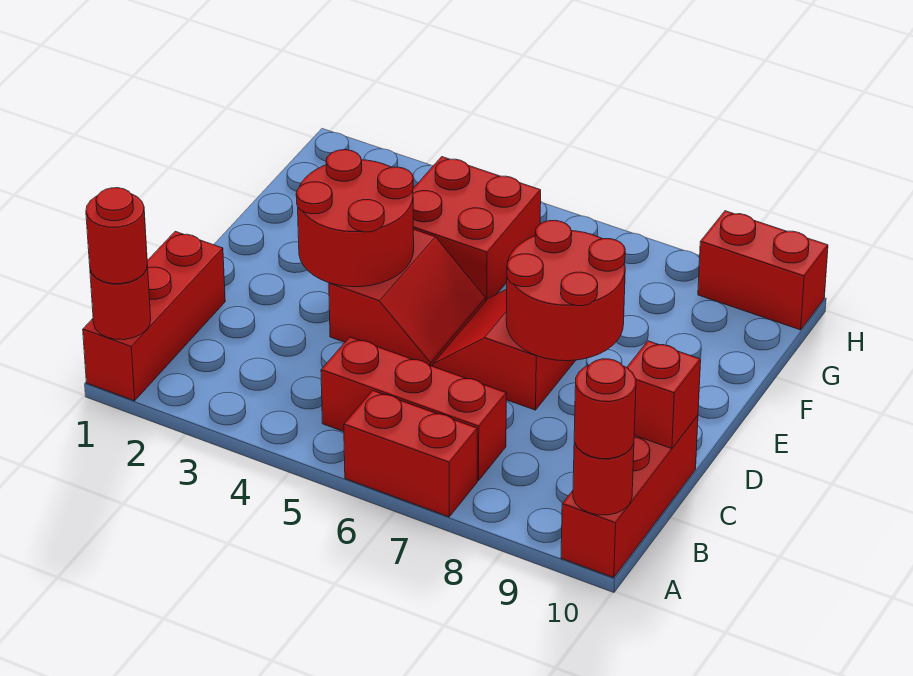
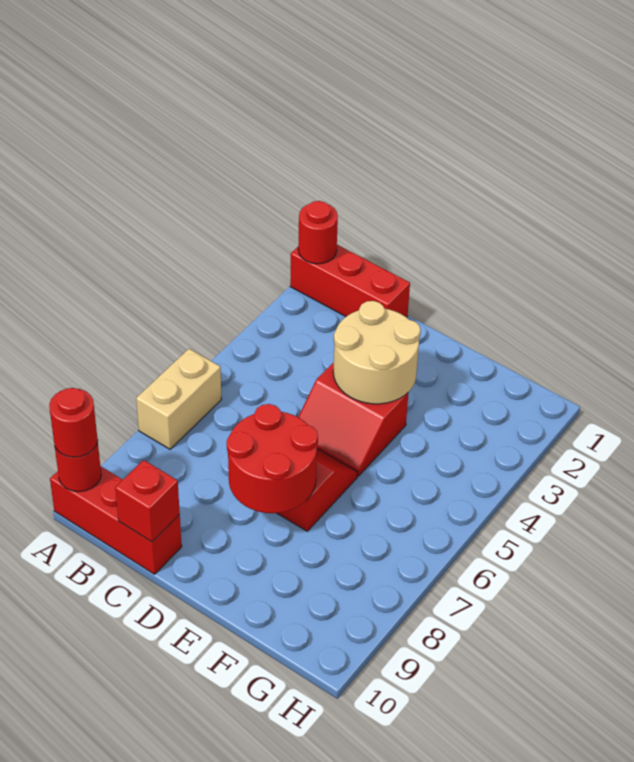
red round brick A1 level 3 -> none
red brick A6:A7 level 1 -> tan brick A6:A7 level 1
red brick B5:B7 level 1 -> none
red round brick D3:E4 level 2 -> tan round brick D3:E4 level 2
red brick F4:G5 level 1 -> none
red brick H9:H10 level 1 -> none

